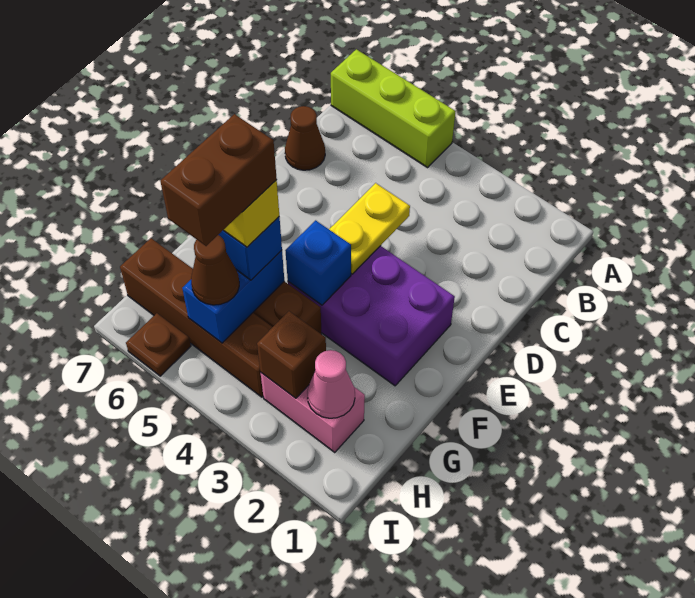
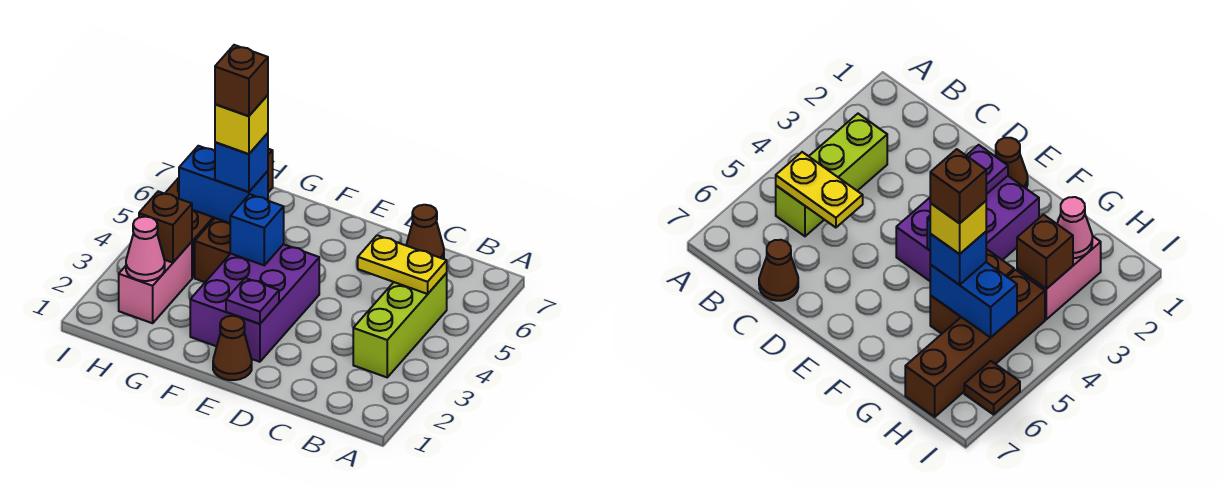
lime brick A5:A7 level 1 -> lime brick B3:B5 level 1
yellow plate D4:E4 level 2 -> yellow plate B5:C5 level 2
none -> purple plate E2 level 2
brown brick G5:H5 level 5 -> brown brick G5 level 5
brown cone H5 level 3 -> brown cone E1 level 1

